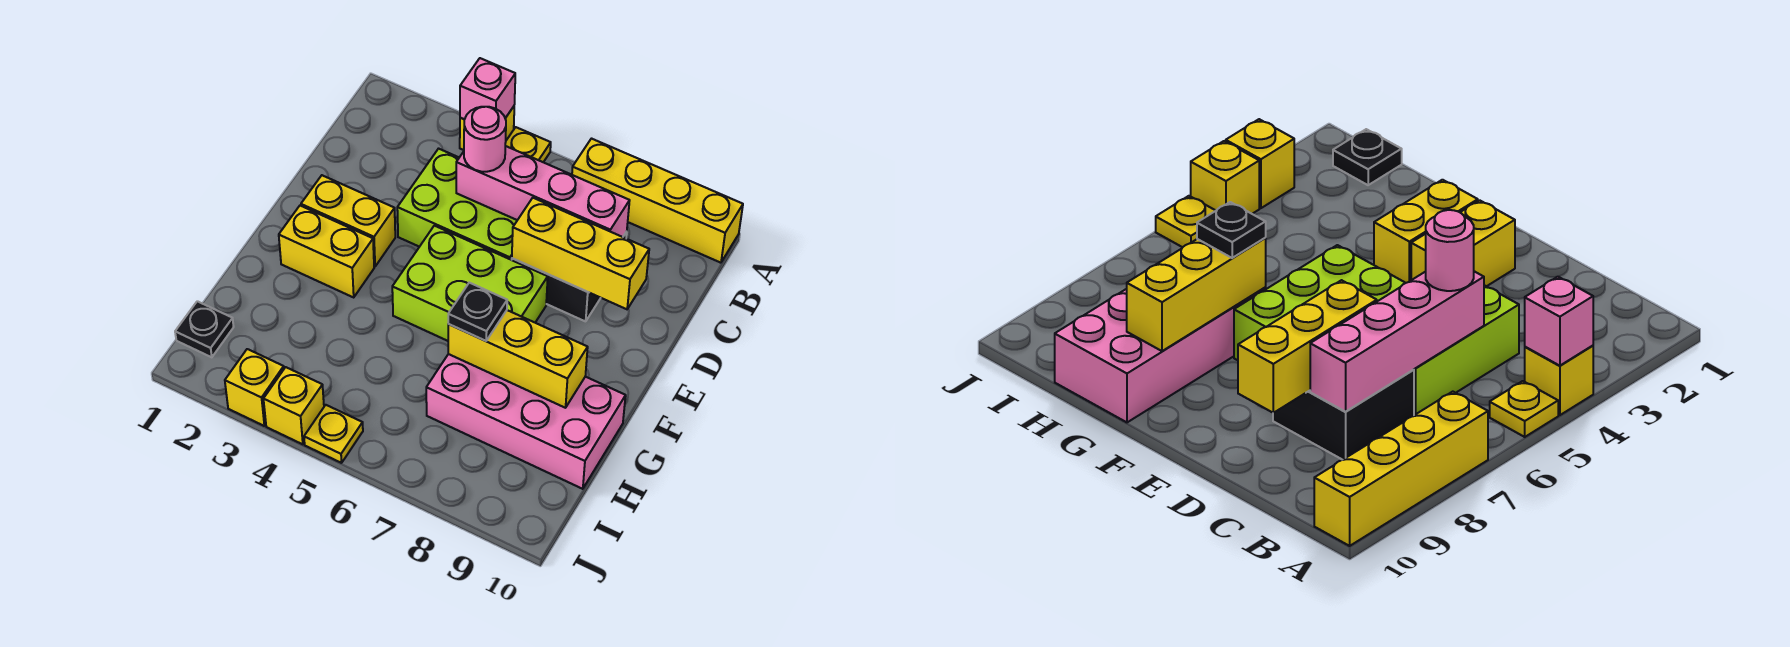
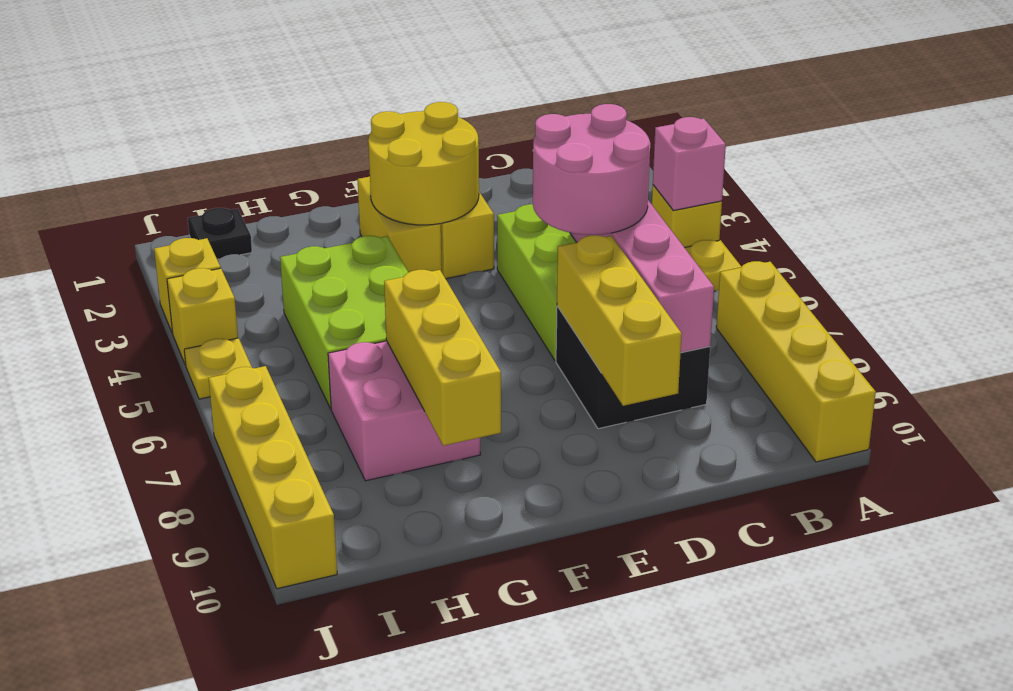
pink round brick C5 level 3 -> pink round brick C5:D6 level 3
none -> yellow round brick E2:F3 level 2
lime brick E5:F7 level 1 -> lime brick G4:H6 level 1
pink brick G7:H10 level 1 -> pink brick G7:H8 level 1
black plate G7 level 3 -> none
none -> yellow brick J7:J10 level 1

